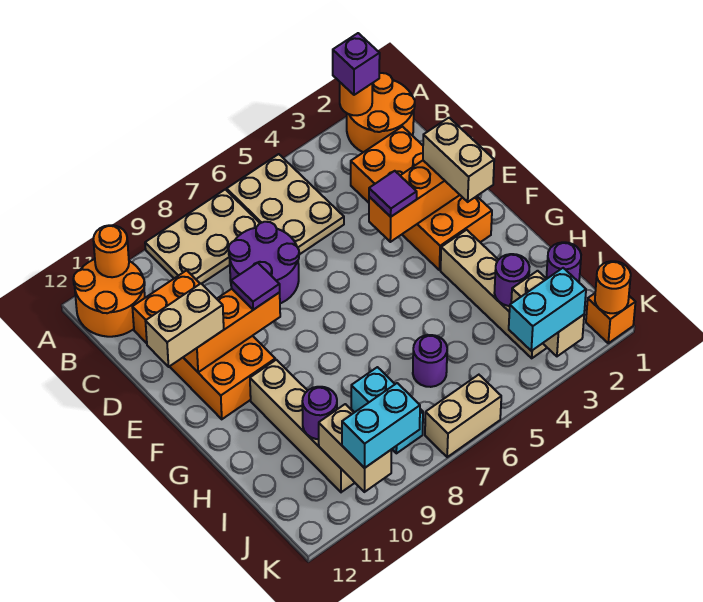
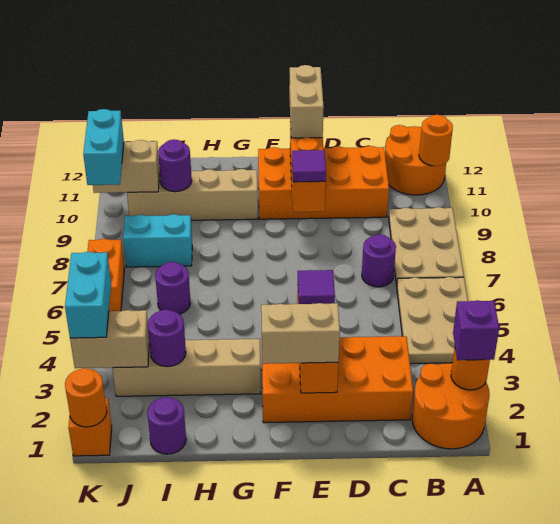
tan plate A5:C6 level 1 -> tan plate A4:B6 level 1
purple round brick C7:D8 level 1 -> purple round brick C7 level 1
tan brick K6:K7 level 1 -> orange brick K6:K7 level 1

